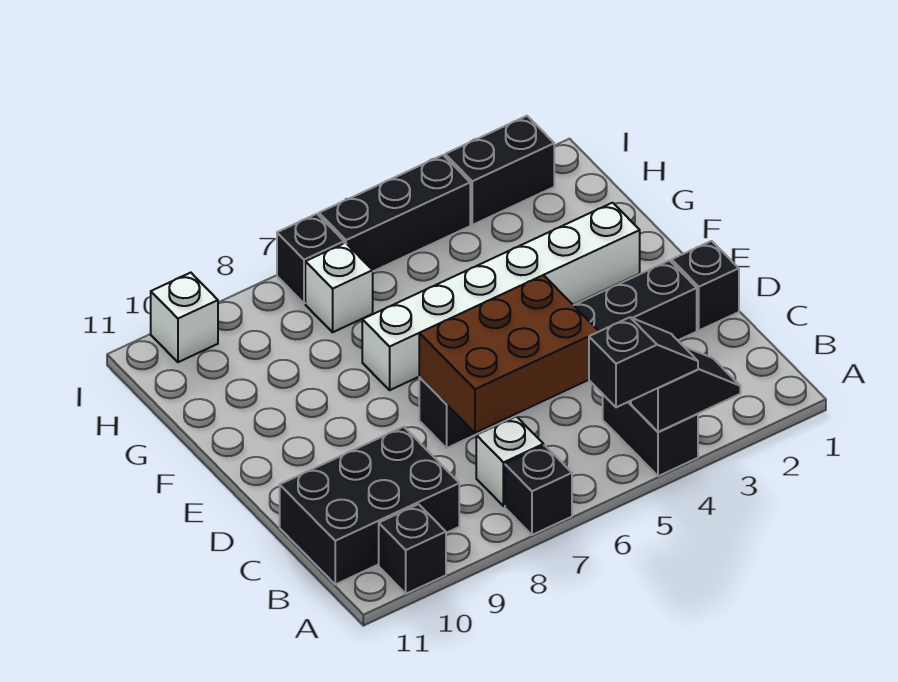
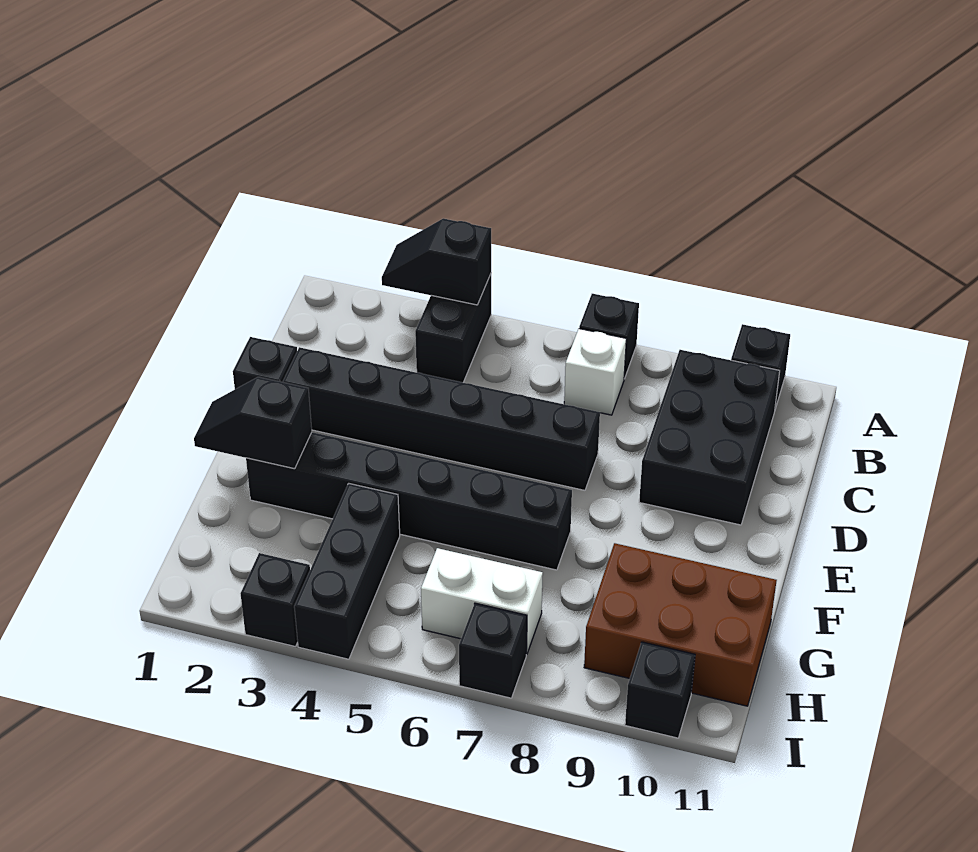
black slope A4:A5 level 3 top 5 -> black slope F1:F2 level 2 top 2
black brick B9:C11 level 1 -> black brick B9:D10 level 1
brown brick C5:D7 level 2 -> brown brick G9:H11 level 1
white brick F2:F7 level 1 -> black brick F2:F7 level 1
white brick H7 level 1 -> white brick H6:H7 level 1
black brick I2:I3 level 1 -> black brick I3 level 1
black brick I4:I6 level 1 -> black brick G4:I4 level 1
white brick I10 level 1 -> black brick I10 level 1

